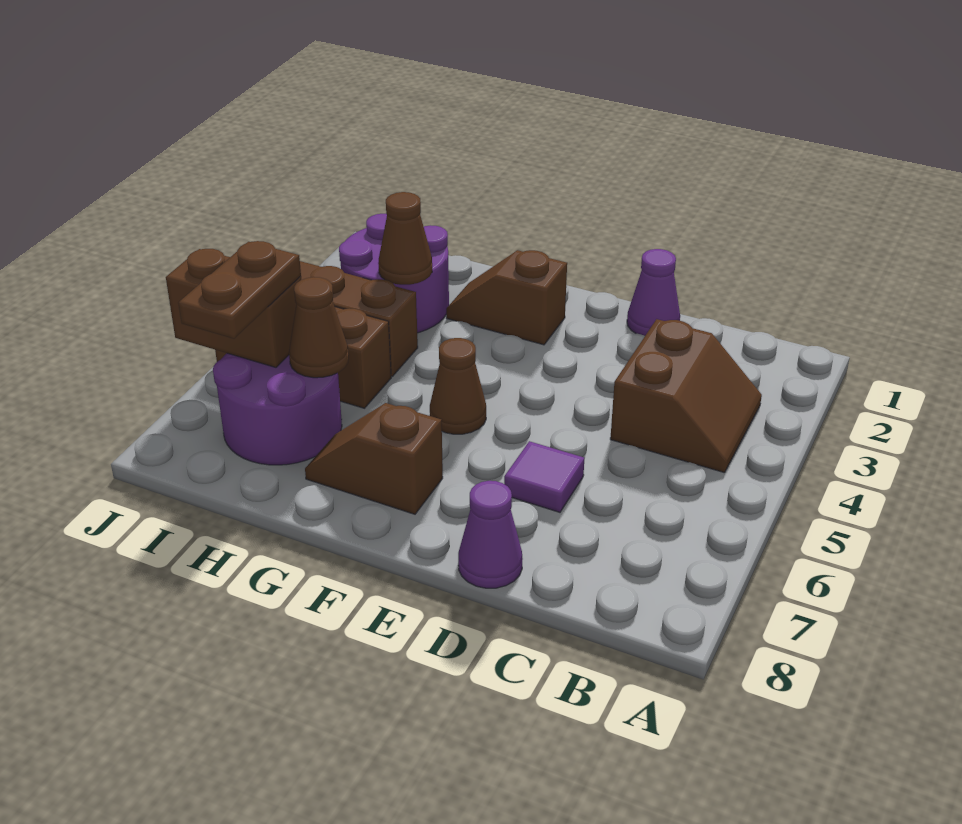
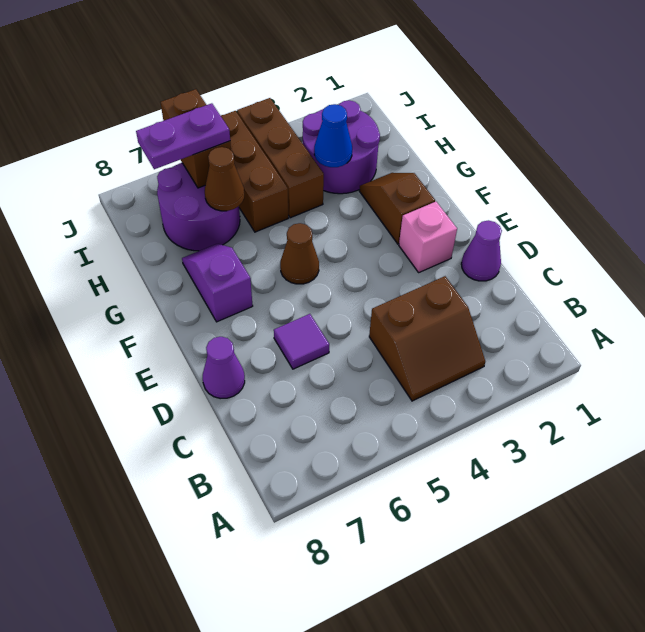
none -> pink brick E2 level 1
brown slope F7:G7 level 1 top F -> purple slope F7:G7 level 1 top F
brown cone H3 level 2 -> blue cone H3 level 2
brown plate I6:I7 level 3 -> purple plate I6:I7 level 3

